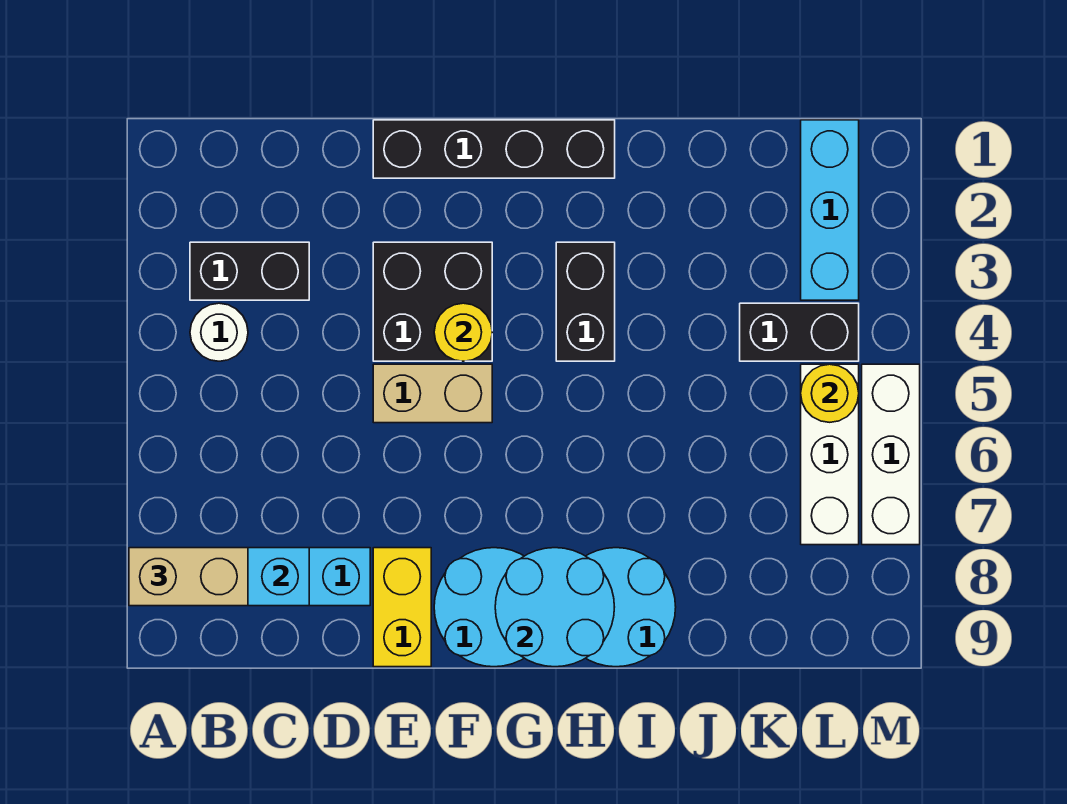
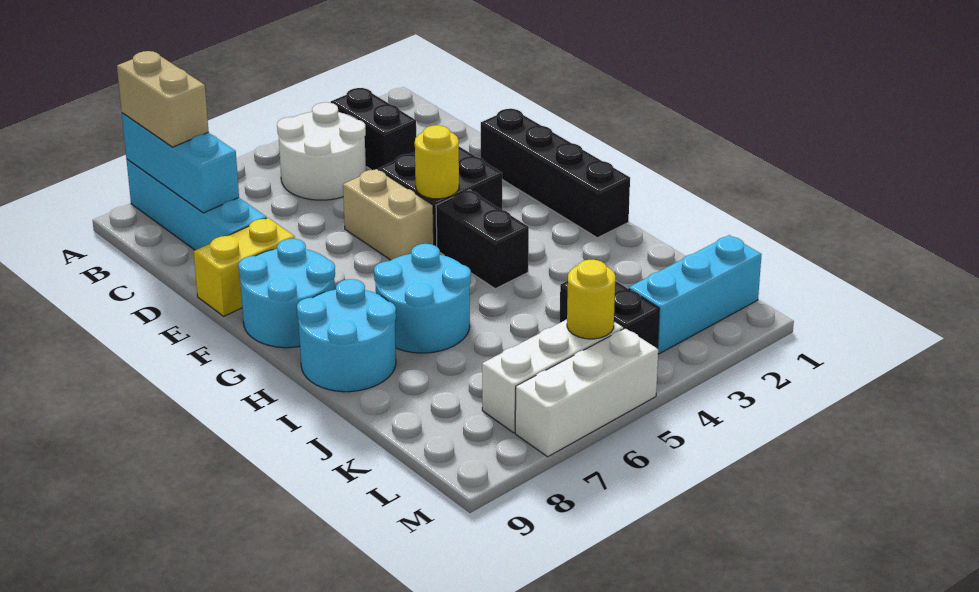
white round brick B4 level 1 -> white round brick B4:C5 level 1
cyan round brick G8:H9 level 2 -> cyan round brick H6:I7 level 1
black brick H3:H4 level 1 -> black brick G4:H4 level 1

